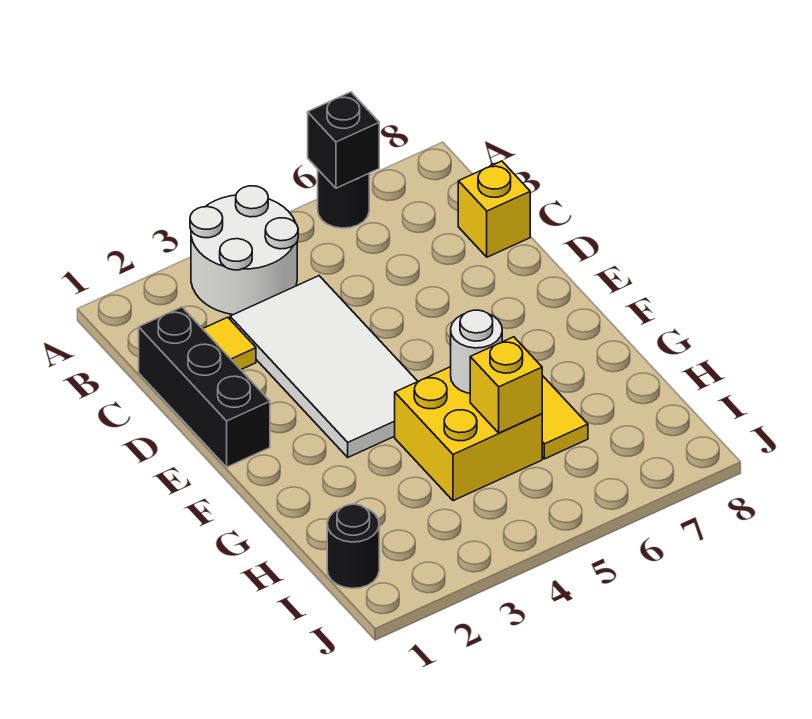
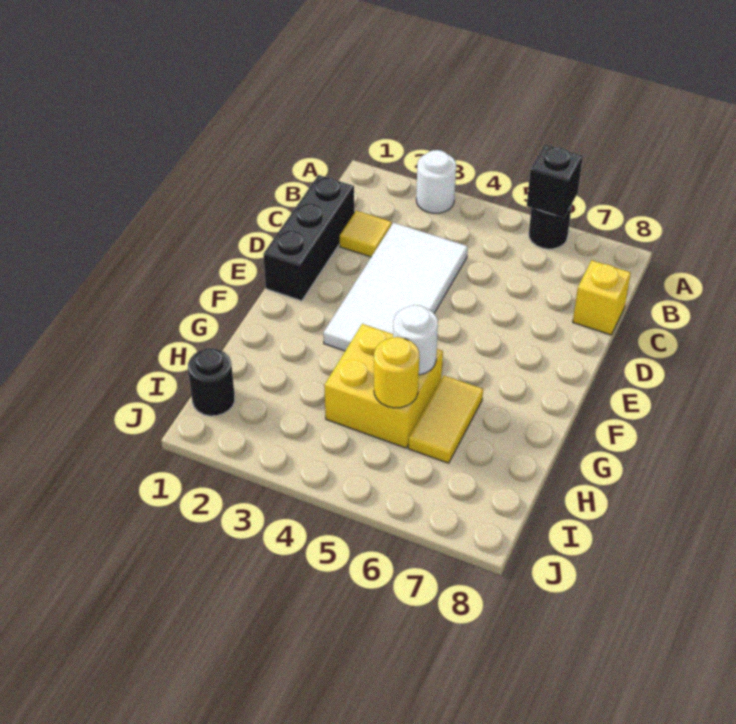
white round brick A3:B4 level 1 -> white round brick A3 level 1
yellow brick H5 level 2 -> yellow round brick H5 level 2

